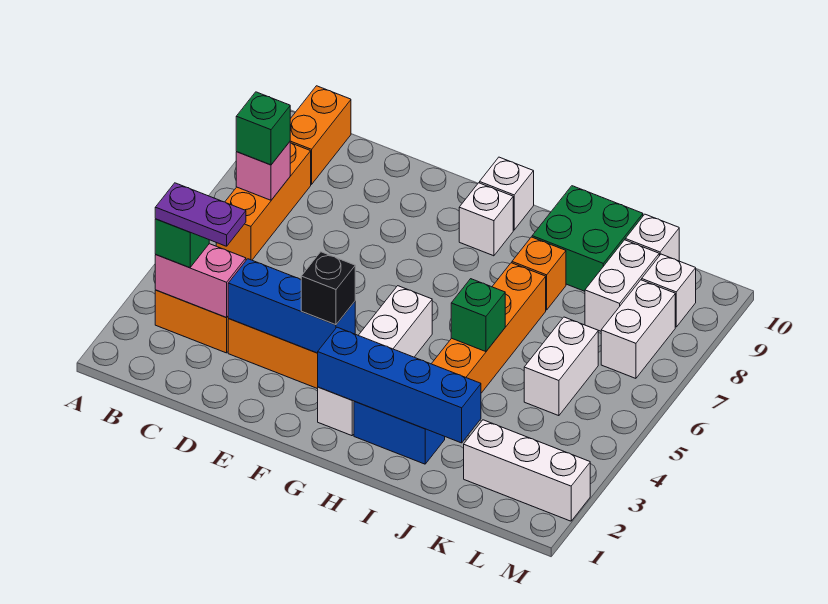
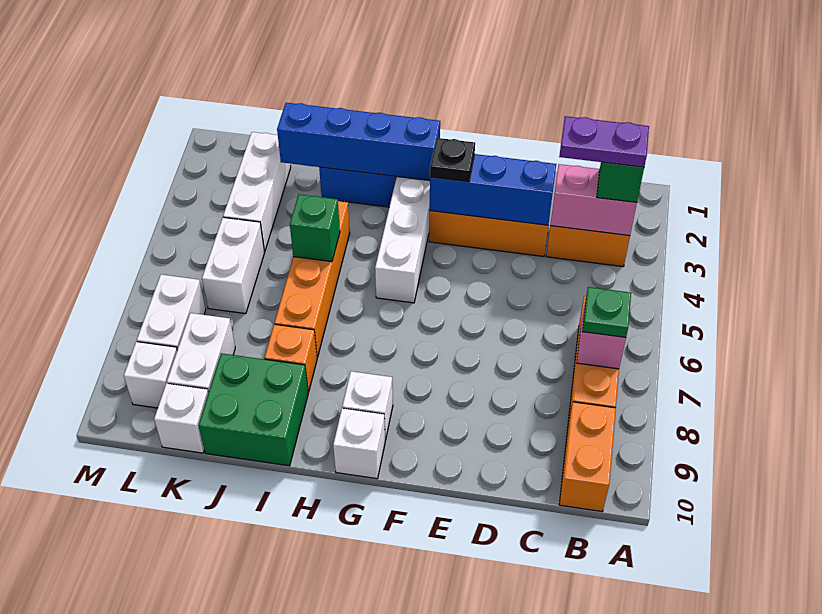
green brick B7 level 3 -> green plate B7 level 3
black brick F3 level 3 -> black plate F3 level 3
white brick K2:M2 level 1 -> white brick K2:K4 level 1

